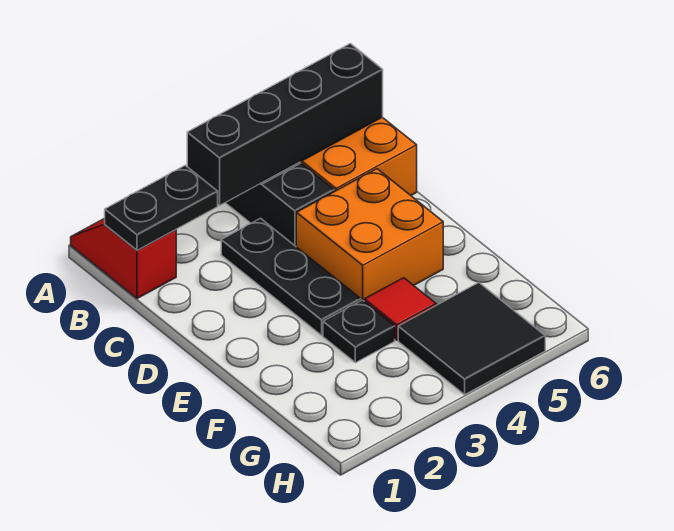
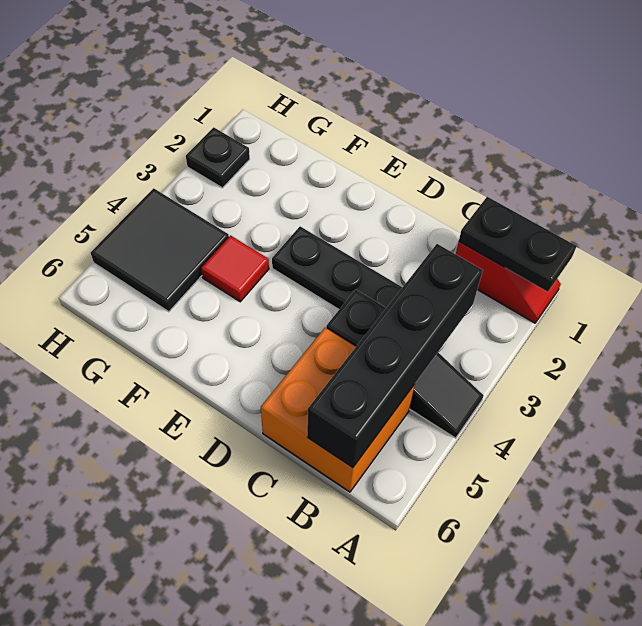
black plate B1:B2 level 2 -> black plate A1:B1 level 2
orange brick D4:E5 level 1 -> none
black plate F3 level 1 -> black plate H2 level 1

